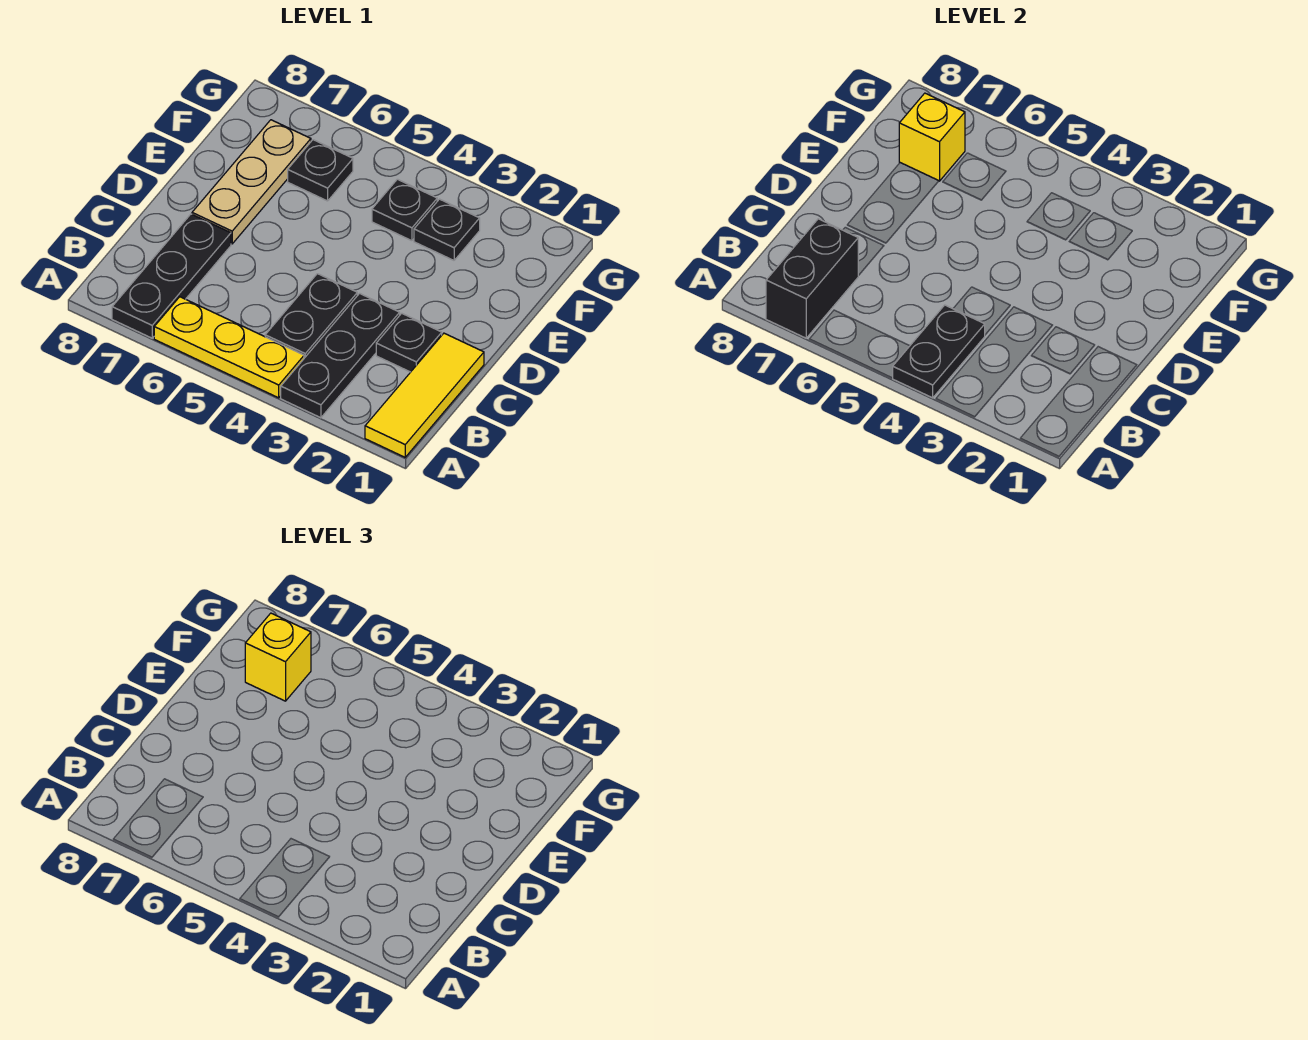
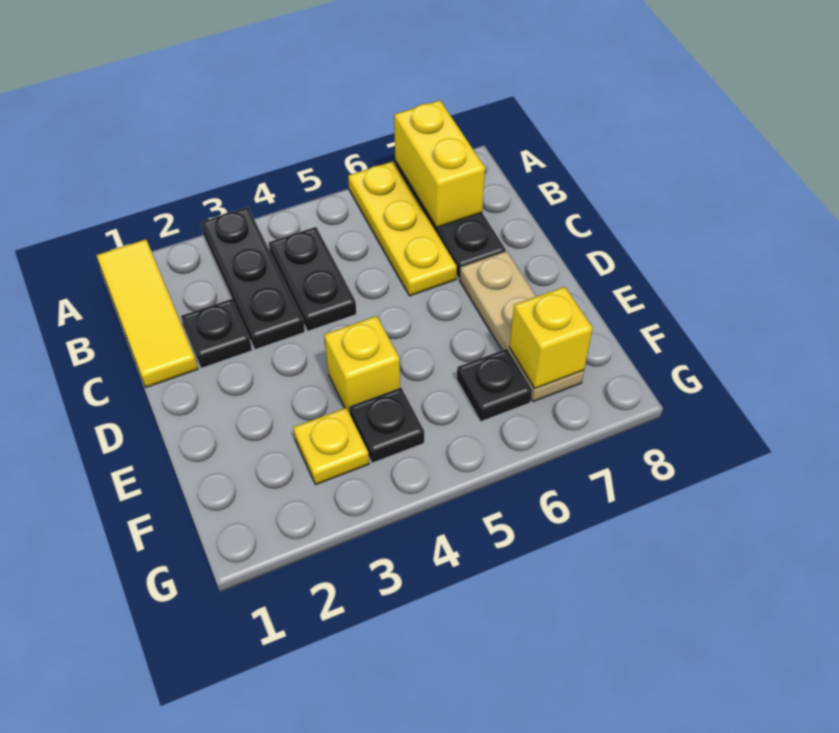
yellow plate A4:A6 level 1 -> yellow plate A6:C6 level 1
black plate A4:B4 level 2 -> none
black brick A7:B7 level 2 -> yellow brick A7:B7 level 2
black plate F3 level 1 -> yellow plate F3 level 1
yellow brick F7 level 3 -> yellow brick E4 level 1

